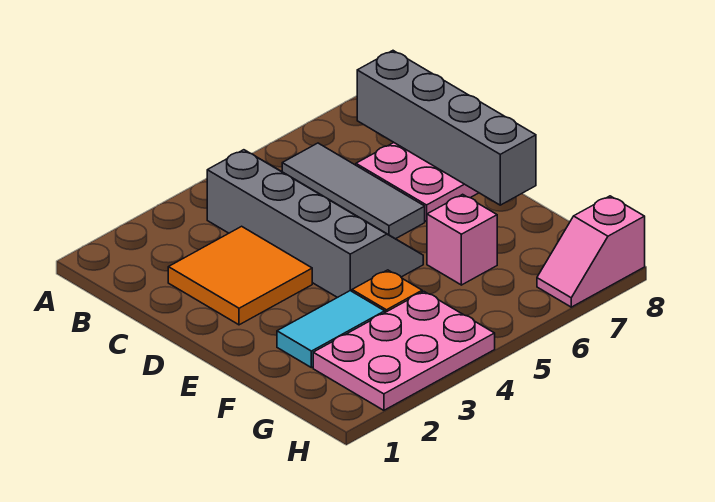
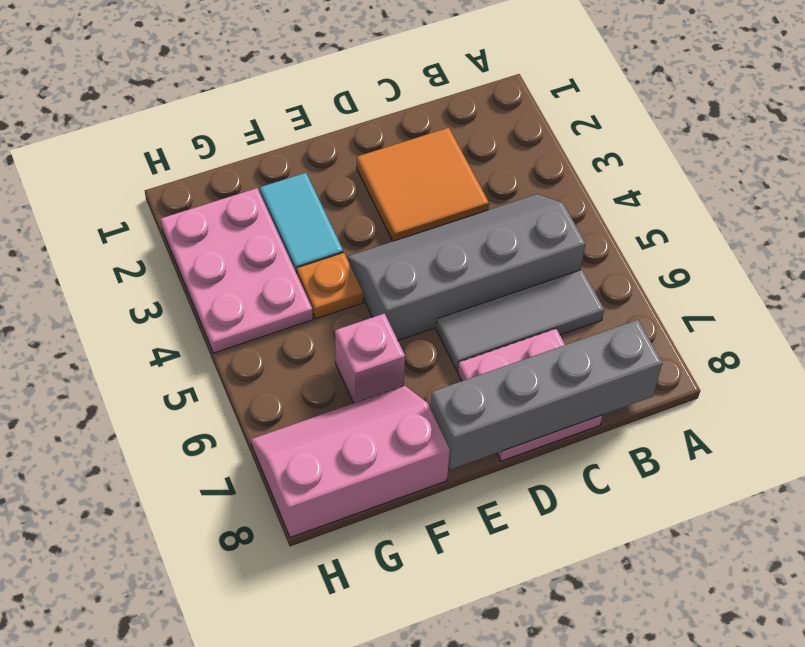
grey slope B4:E5 level 1 top 4 -> grey slope B4:E5 level 1 top 5
pink slope H7:H8 level 1 top 8 -> pink slope F7:H8 level 1 top 8

